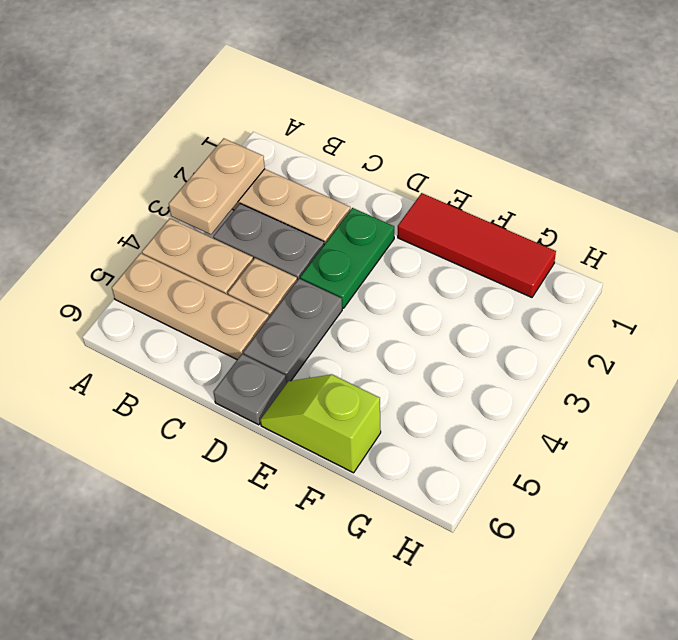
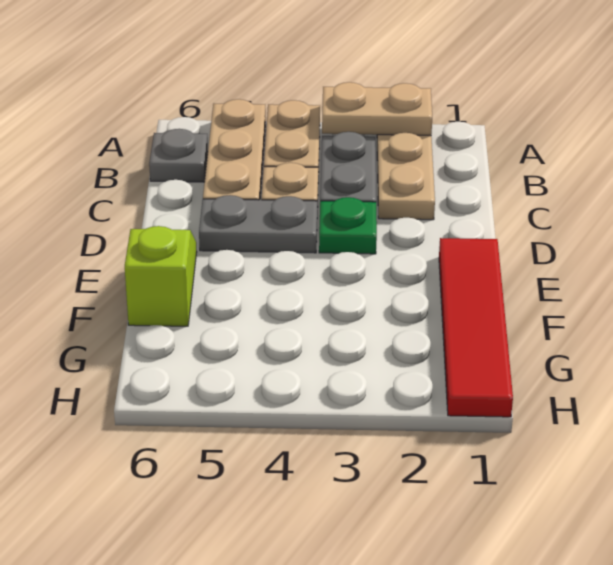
green plate D2:D3 level 1 -> green plate D3 level 1
grey plate D6 level 1 -> grey plate B6 level 1
red tile E1:G1 level 1 -> red tile E1:H1 level 1

